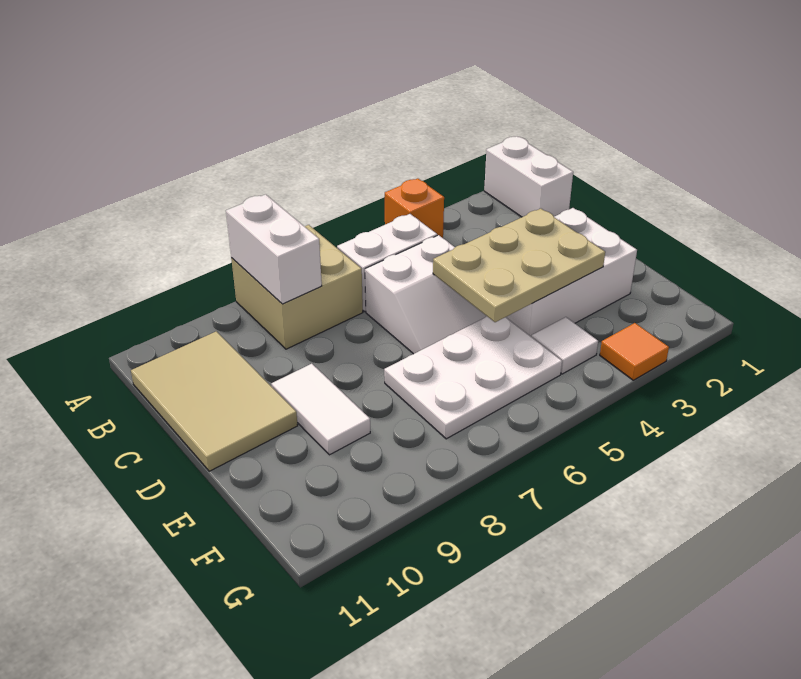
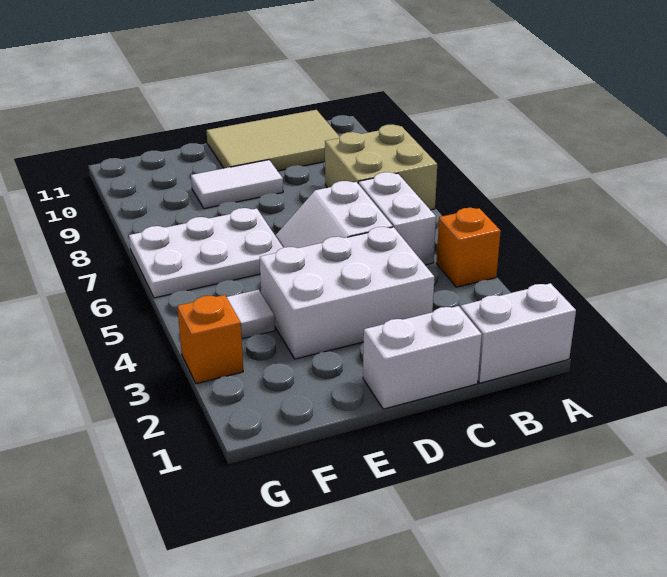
white brick A8:B8 level 2 -> white brick C1:D1 level 1
white brick D2:E4 level 1 -> white brick C3:E4 level 1
tan plate D3:E5 level 2 -> none
white plate E5:F7 level 1 -> white plate E6:G7 level 1
orange tile G3 level 1 -> orange brick G3 level 1

